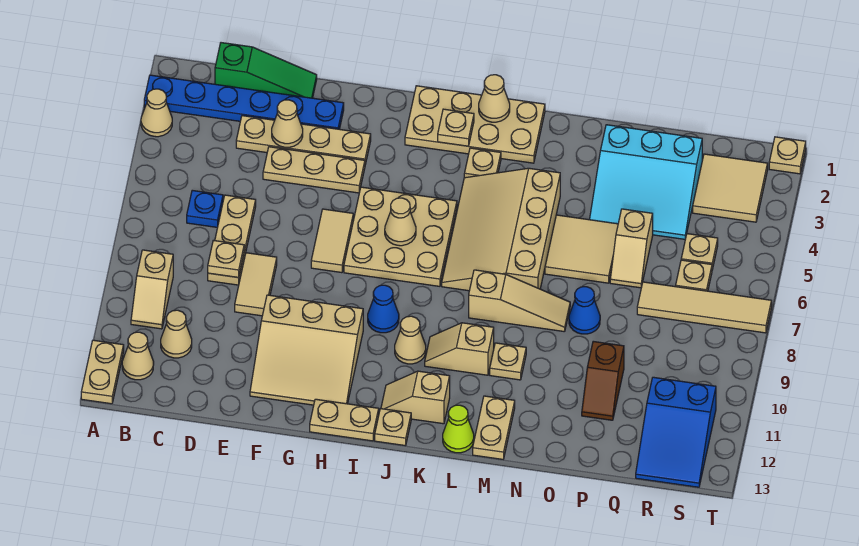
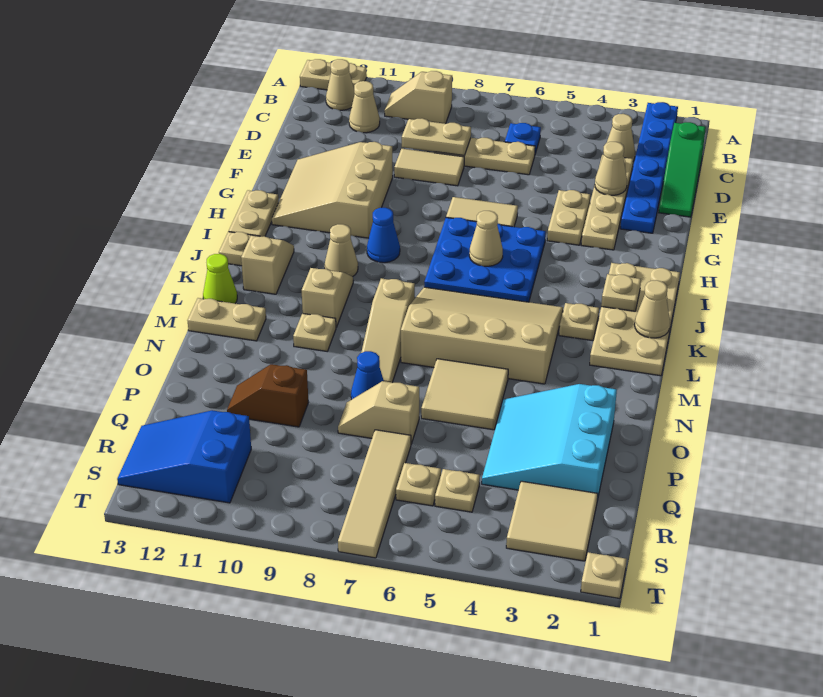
tan cone A3 level 1 -> tan cone C3 level 1
tan plate D8 level 2 -> tan plate D8:D9 level 2
tan plate E4:G4 level 1 -> tan plate F4:G4 level 1
tan plate H5:J7 level 1 -> blue plate H5:J7 level 1
tan slope P5:P6 level 1 top 5 -> tan slope P7:P8 level 1 top 7

